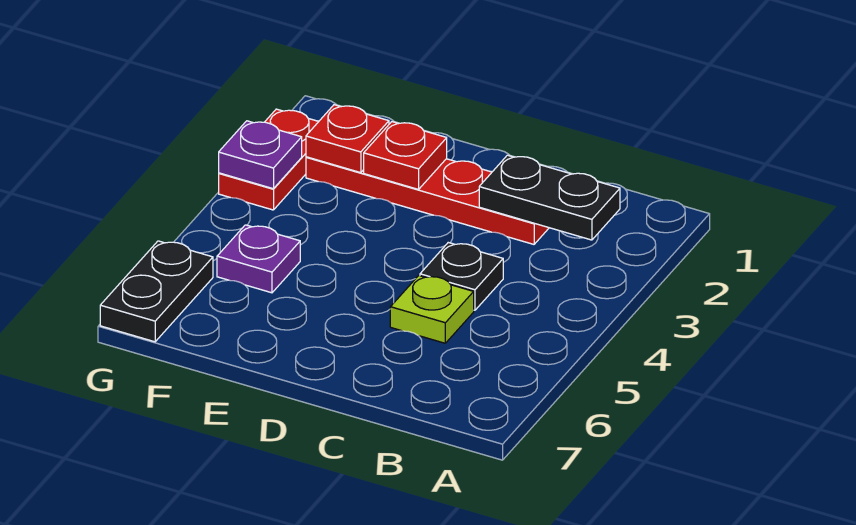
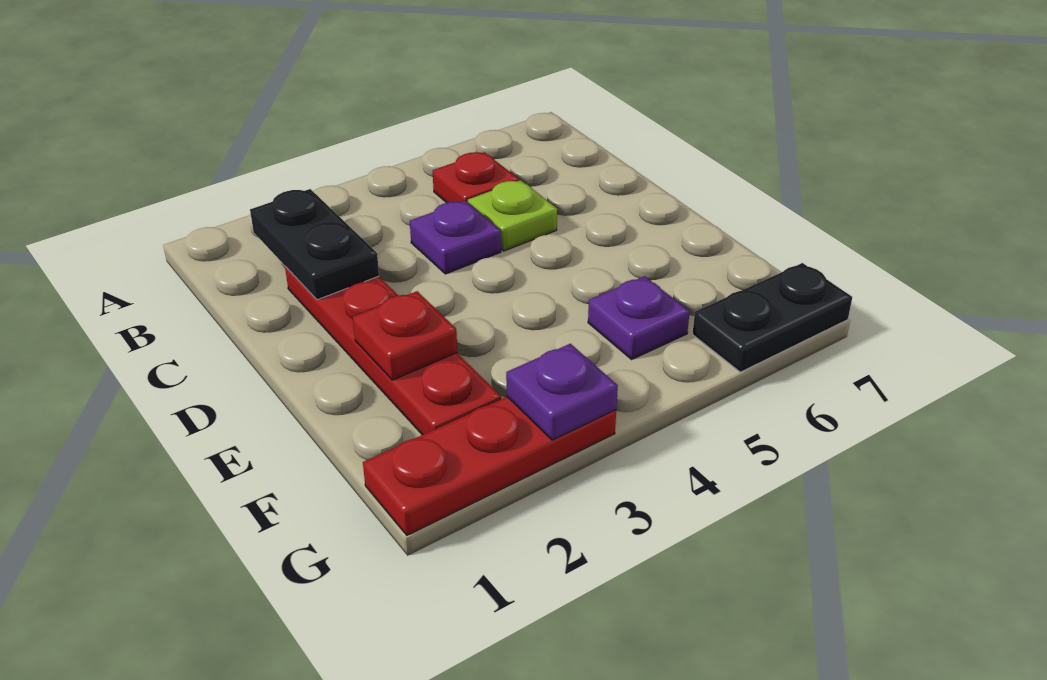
black plate C4 level 1 -> purple plate C4 level 1
red plate F2 level 2 -> red plate B5 level 1
red plate G2:G3 level 1 -> red plate G1:G3 level 1

